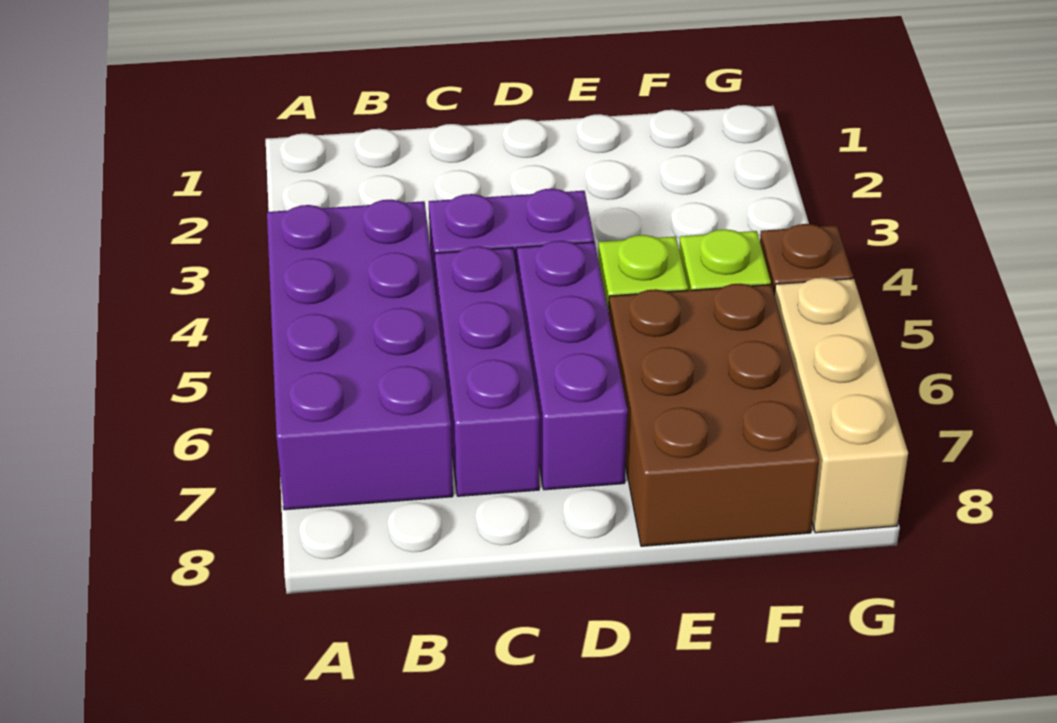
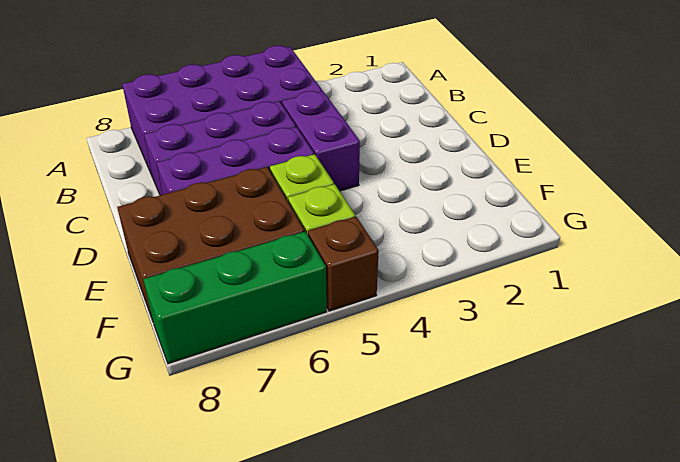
tan brick G6:G8 level 1 -> green brick G6:G8 level 1

